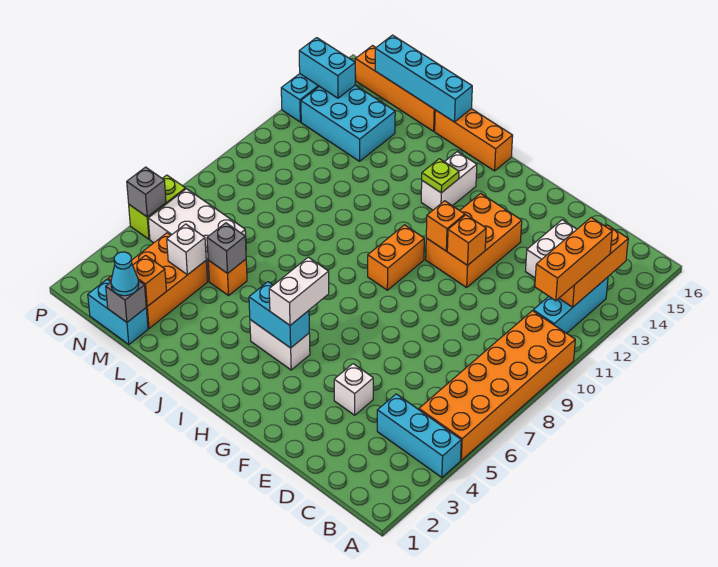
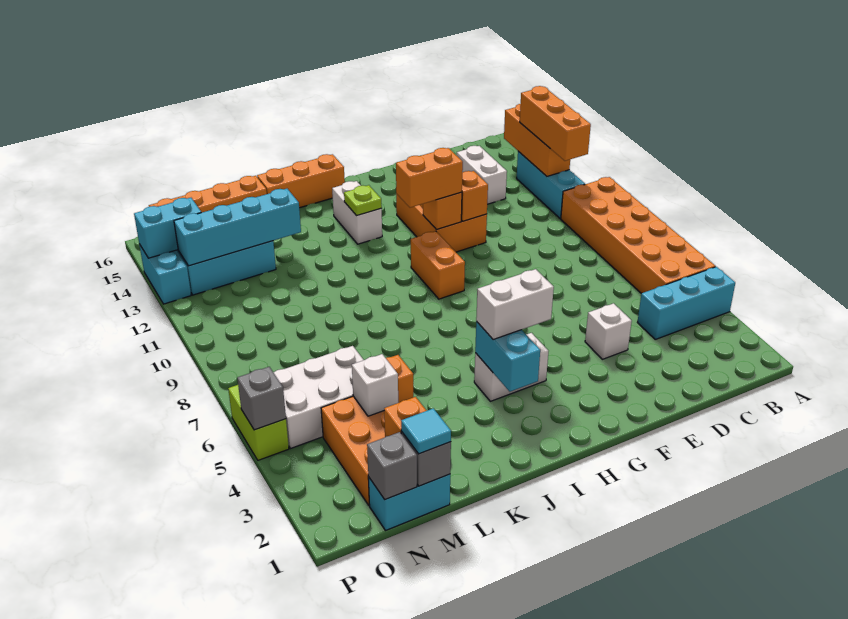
none -> orange brick G11:H11 level 3
cyan brick H4:I4 level 2 -> cyan brick I3:I4 level 2
white brick H4:H5 level 3 -> white brick H4:I4 level 3
cyan brick K16:N16 level 2 -> cyan brick L13:O13 level 2
grey brick L5 level 2 -> grey brick N1 level 2
cyan cone M1 level 3 -> cyan tile M1 level 3

